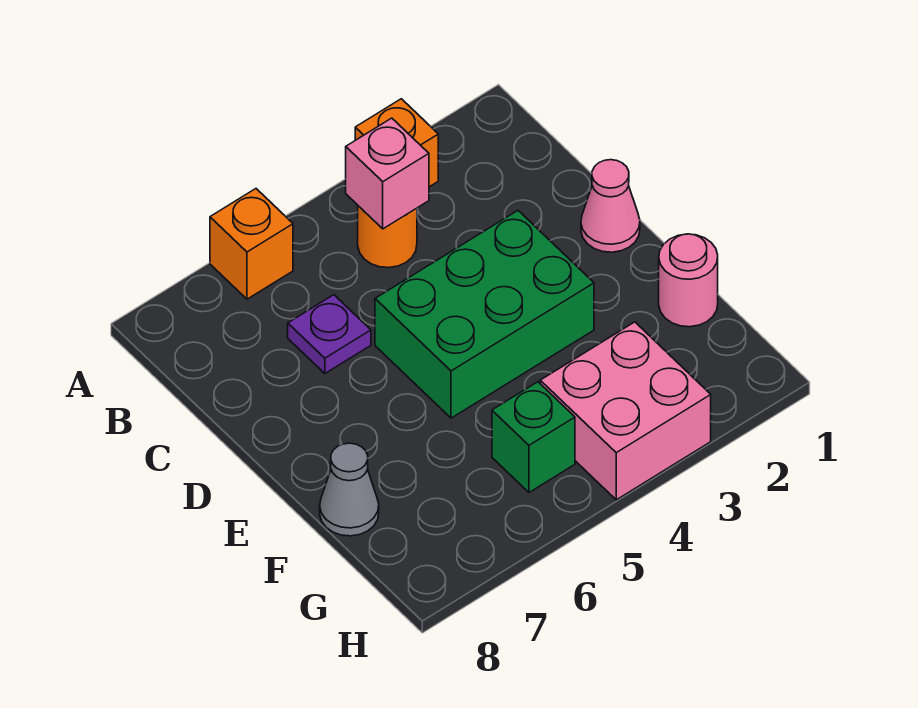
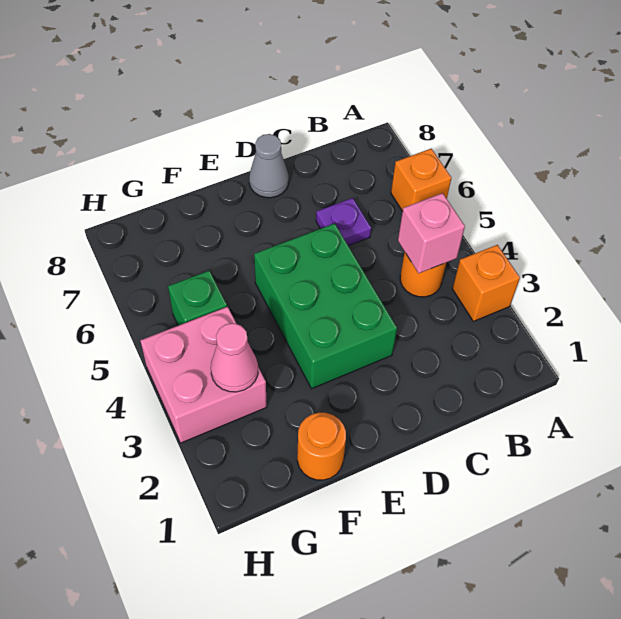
pink cone D1 level 1 -> pink cone G3 level 2
pink round brick F1 level 1 -> orange round brick F1 level 1
grey cone F8 level 1 -> grey cone D8 level 1

